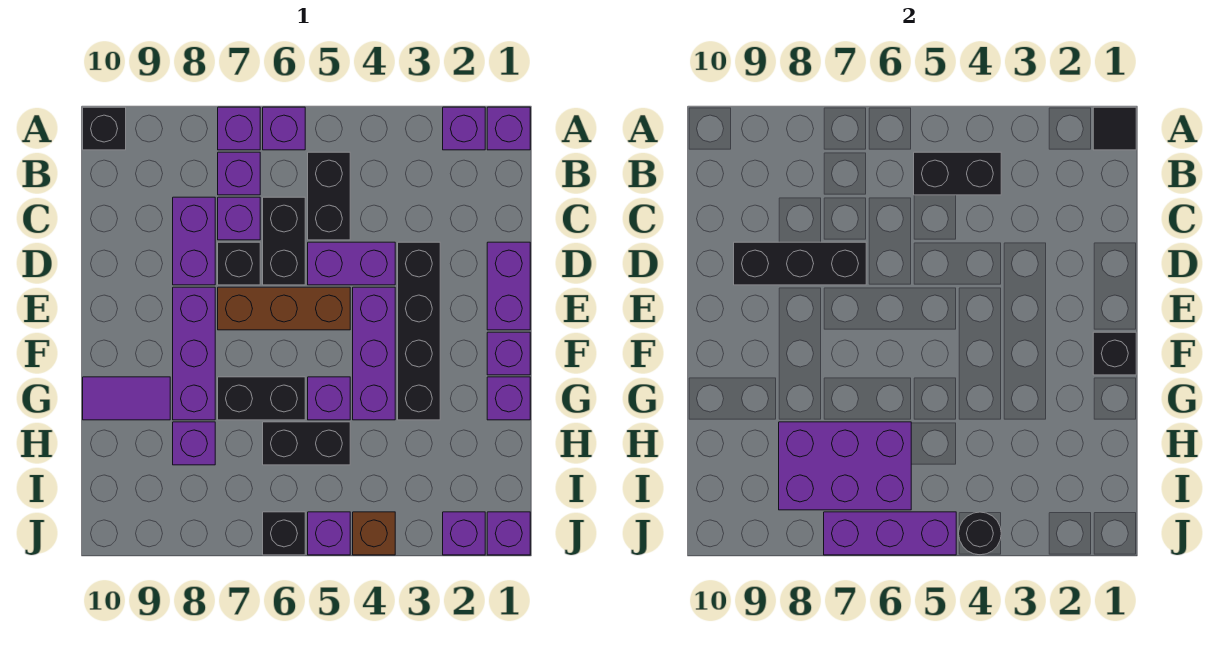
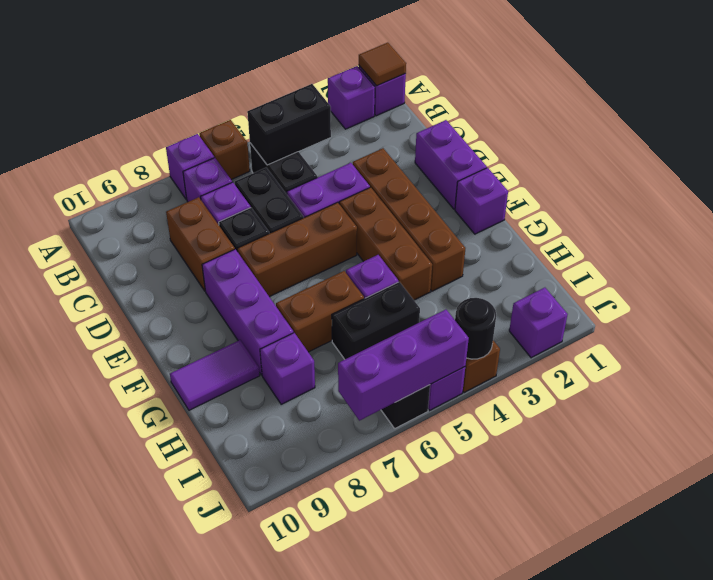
black tile A1 level 2 -> brown tile A1 level 2
purple brick A6 level 1 -> brown brick A6 level 1
black brick A10 level 1 -> none
purple brick C8:D8 level 1 -> brown brick C8:D8 level 1
black brick D3:G3 level 1 -> brown brick D3:G3 level 1
black brick D7:D9 level 2 -> none
purple brick E4:G4 level 1 -> brown brick E4:G4 level 1
black brick F1 level 2 -> none
purple brick G1 level 1 -> none
black brick G6:G7 level 1 -> brown brick G6:G7 level 1
purple brick H6:I8 level 2 -> none
purple brick J1 level 1 -> none

